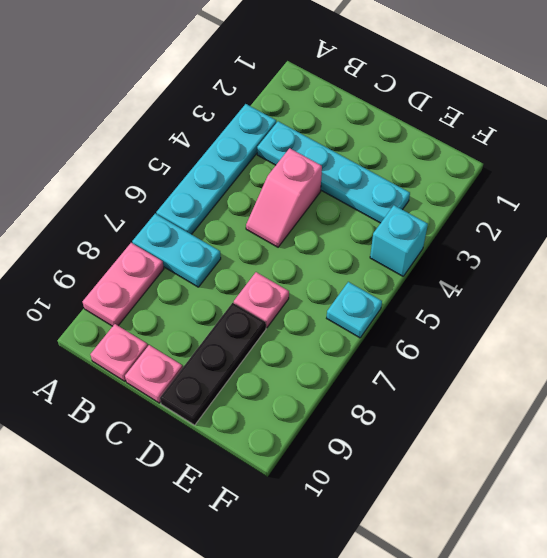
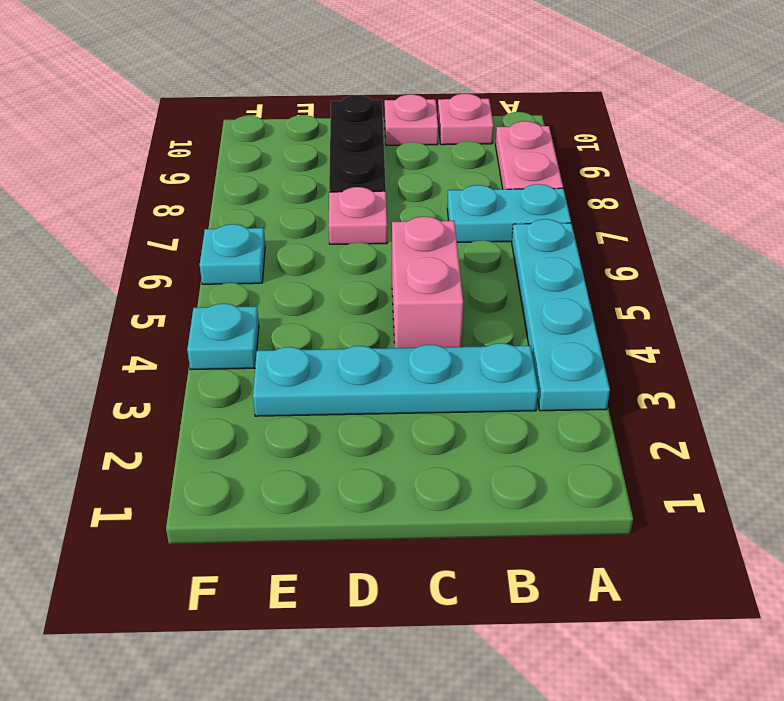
pink slope C4:C5 level 1 top 4 -> pink brick C4:C5 level 1
cyan brick F4 level 1 -> cyan plate F4 level 1

